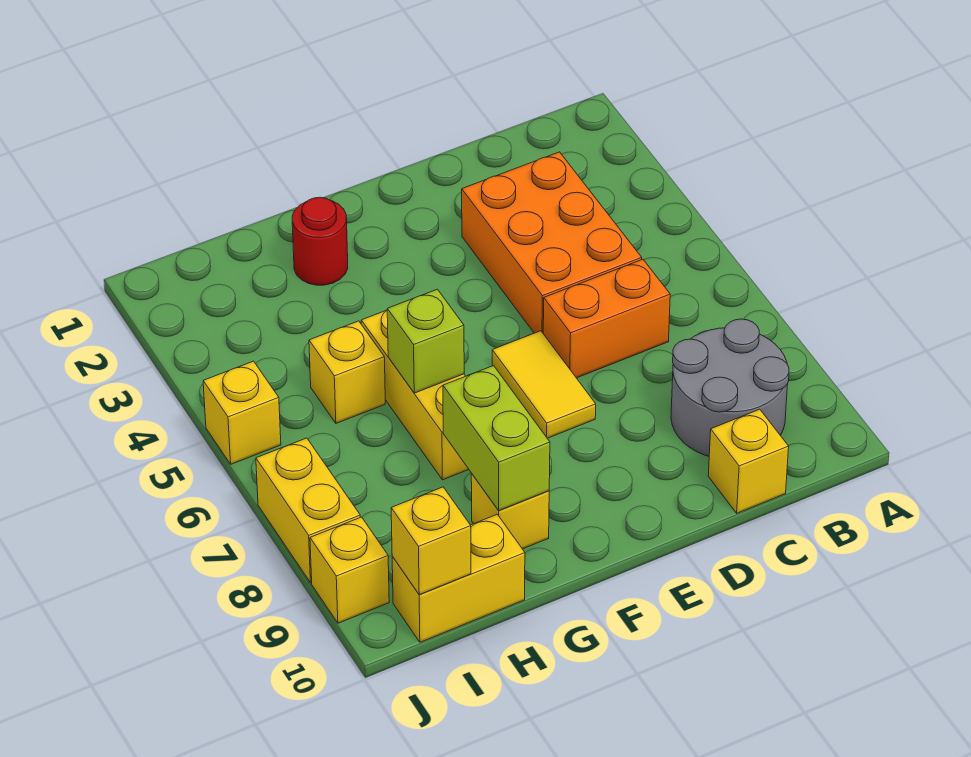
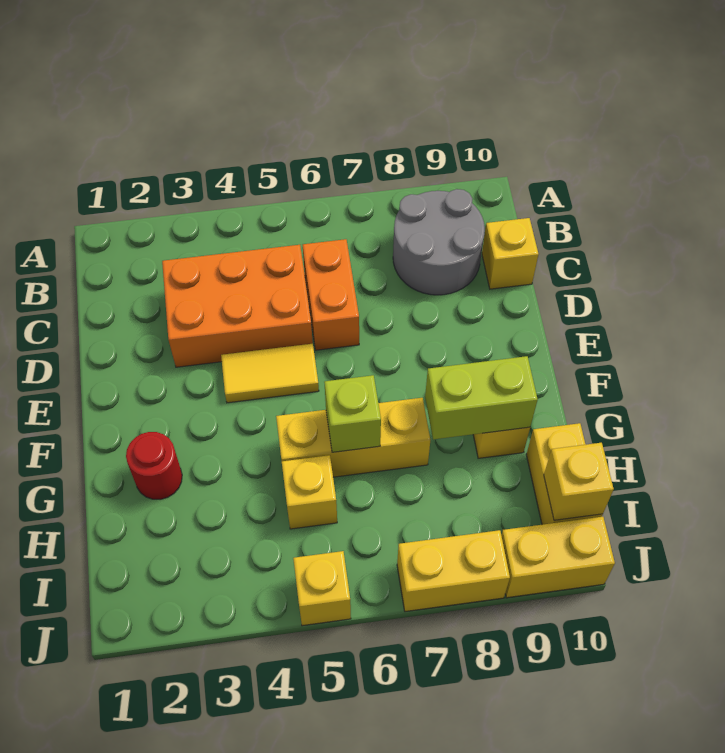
yellow tile E6:E7 level 1 -> yellow tile E4:E5 level 1
yellow brick J9 level 1 -> yellow brick J9:J10 level 1

